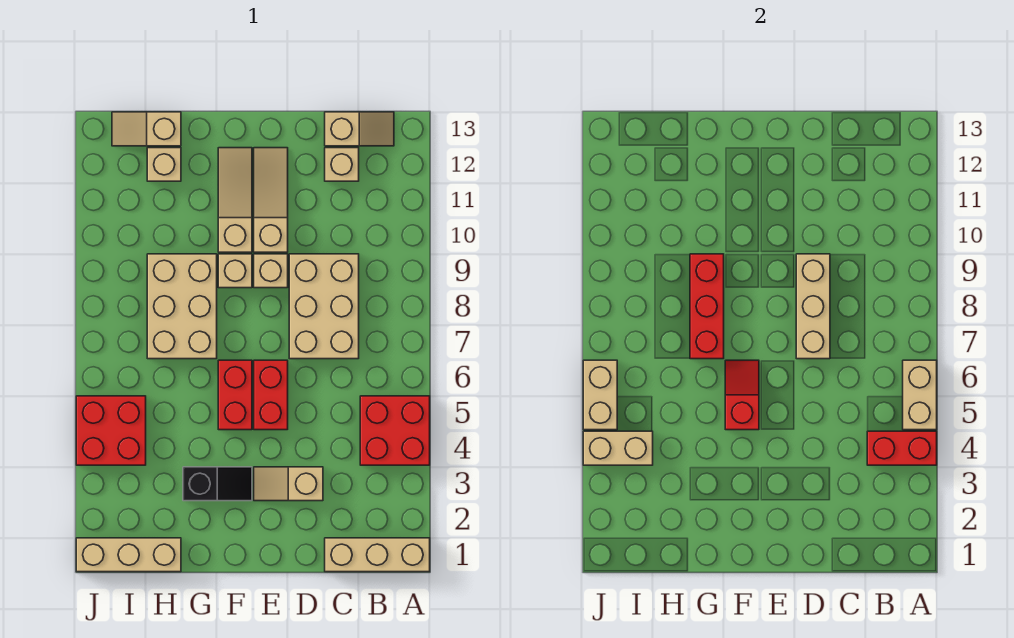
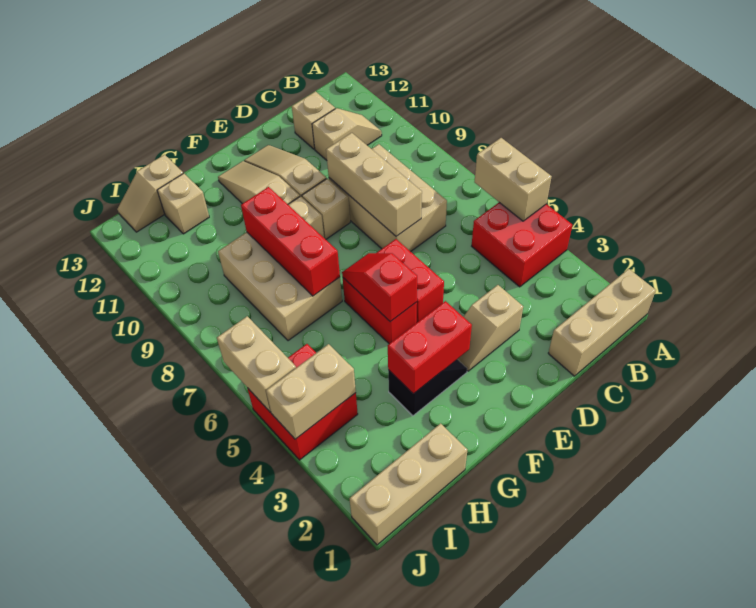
red brick A4:B4 level 2 -> red brick F3:G3 level 2
tan slope B13:C13 level 1 top C -> tan slope B11:C11 level 1 top C

